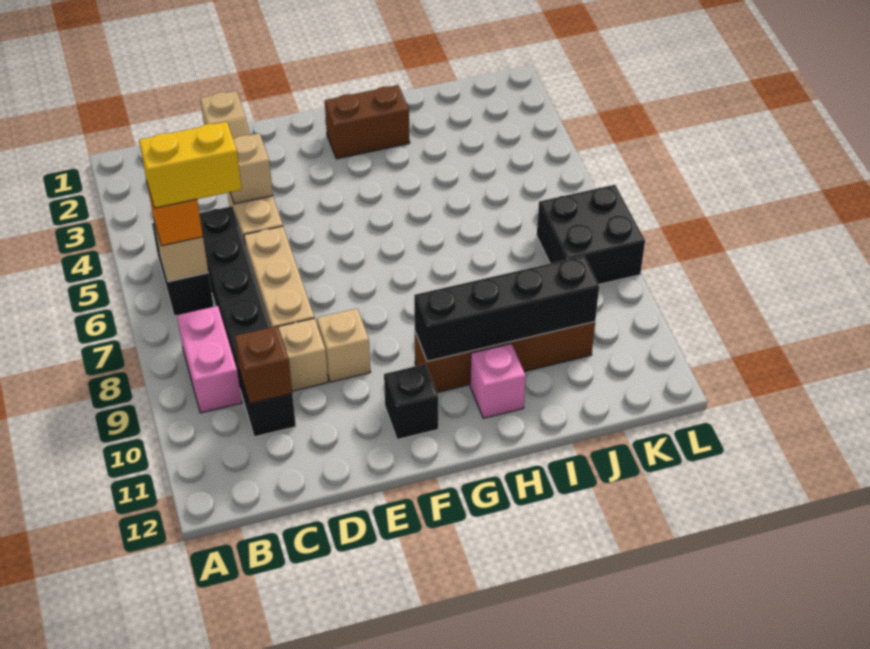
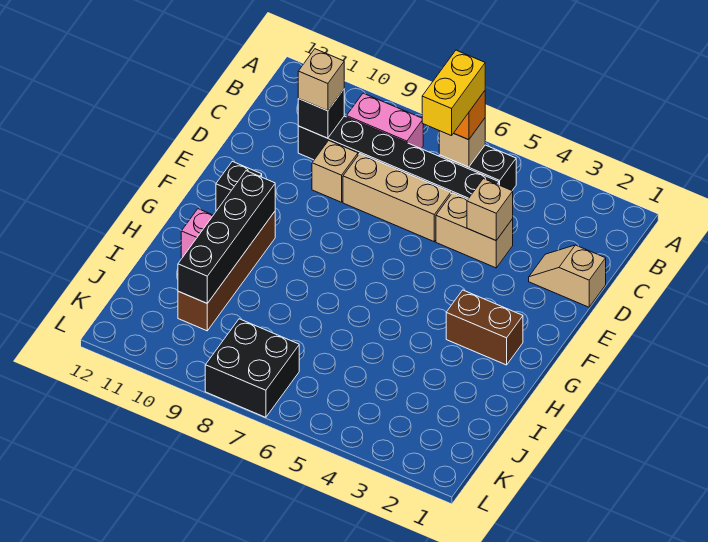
brown brick C10 level 2 -> black brick C10 level 2
tan brick E9 level 1 -> tan brick C10 level 3
brown brick G2:H2 level 1 -> brown brick G2:G3 level 1

